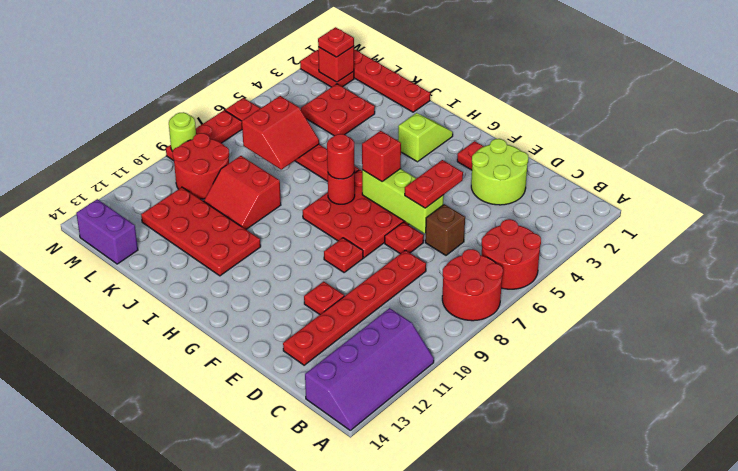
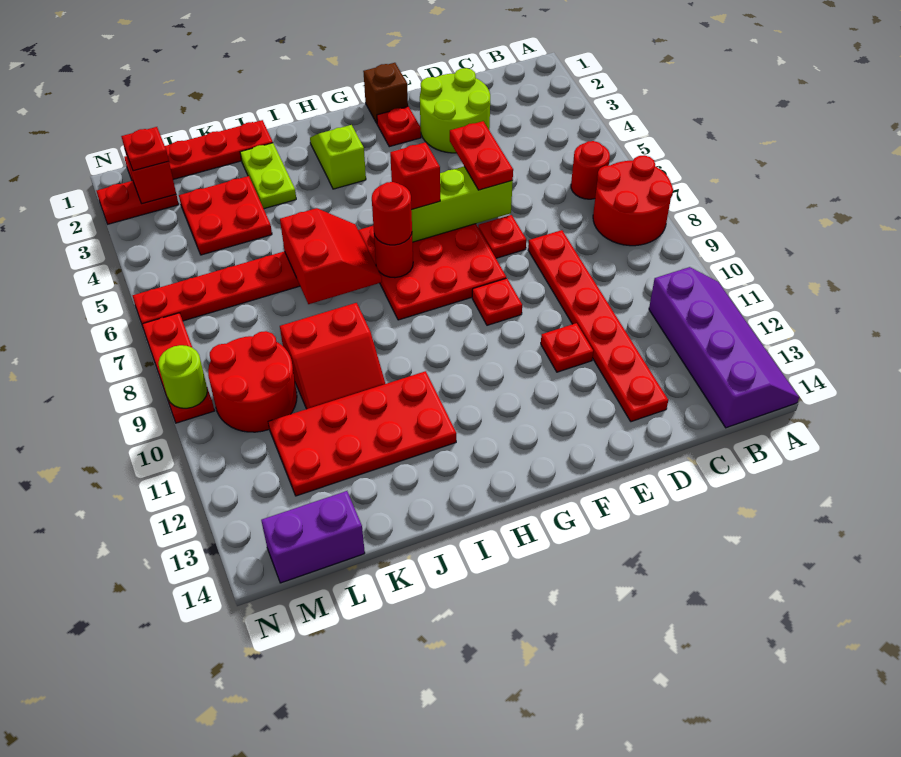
red round brick A5:B6 level 1 -> red round brick B6 level 1
brown brick D6 level 1 -> brown brick F1 level 1
none -> lime plate J2:J3 level 1
red slope K6:L7 level 2 top L -> red slope I6:J7 level 2 top J

